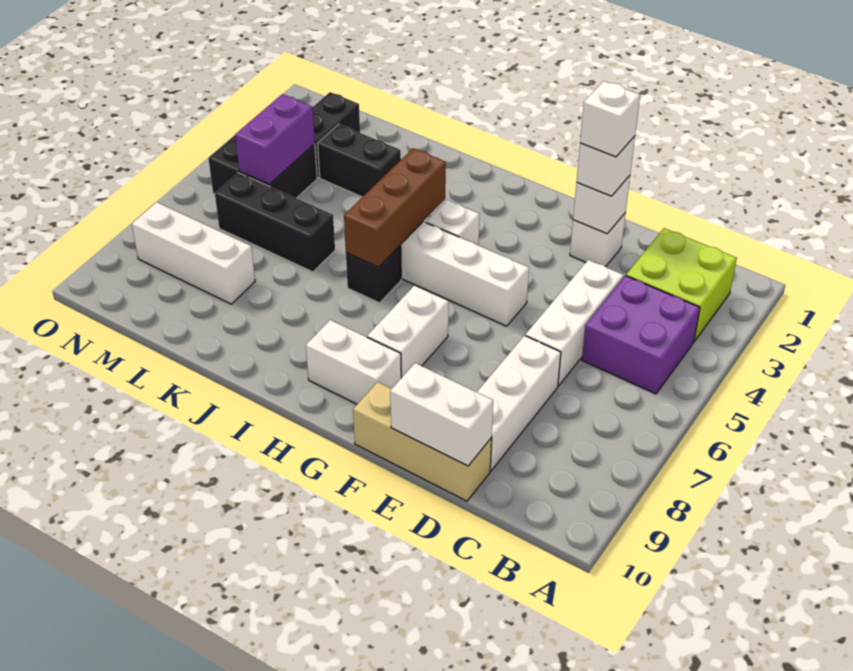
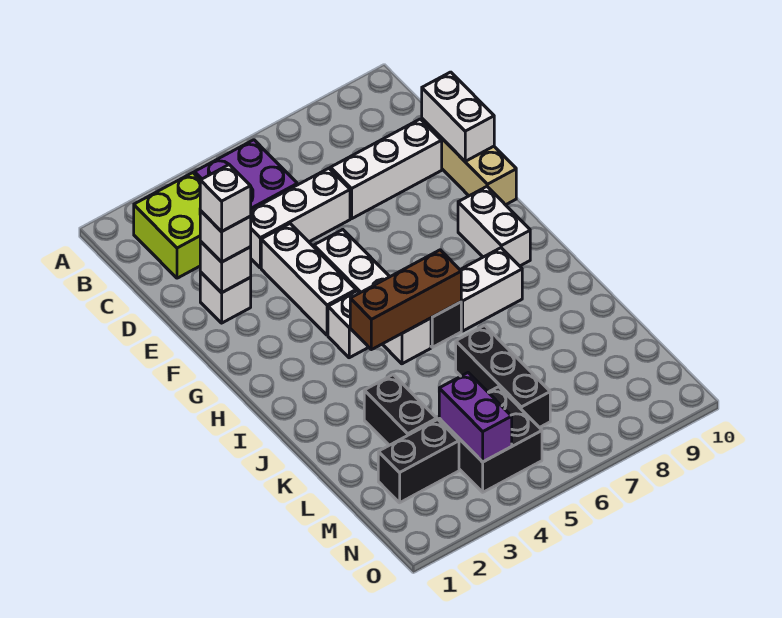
white brick G7:G8 level 1 -> white brick I7:I8 level 1
white brick L8:N8 level 1 -> white brick E4:G4 level 1
purple brick M4:M5 level 2 -> purple brick M4:N4 level 2

